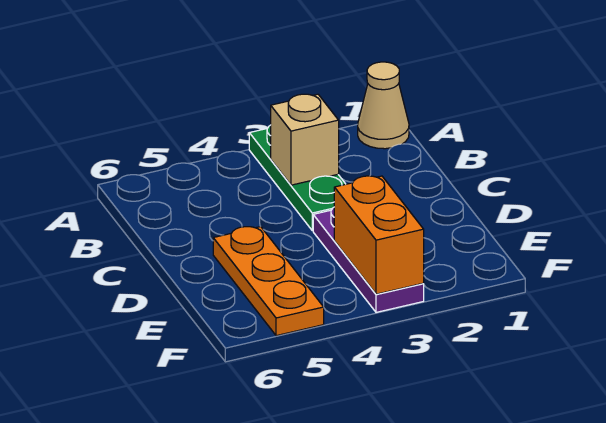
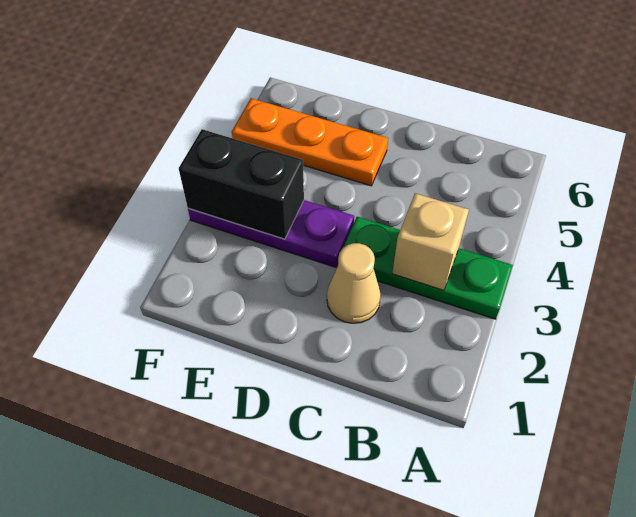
tan cone A1 level 1 -> tan cone C2 level 1
orange brick E3:F3 level 2 -> black brick E3:F3 level 2

